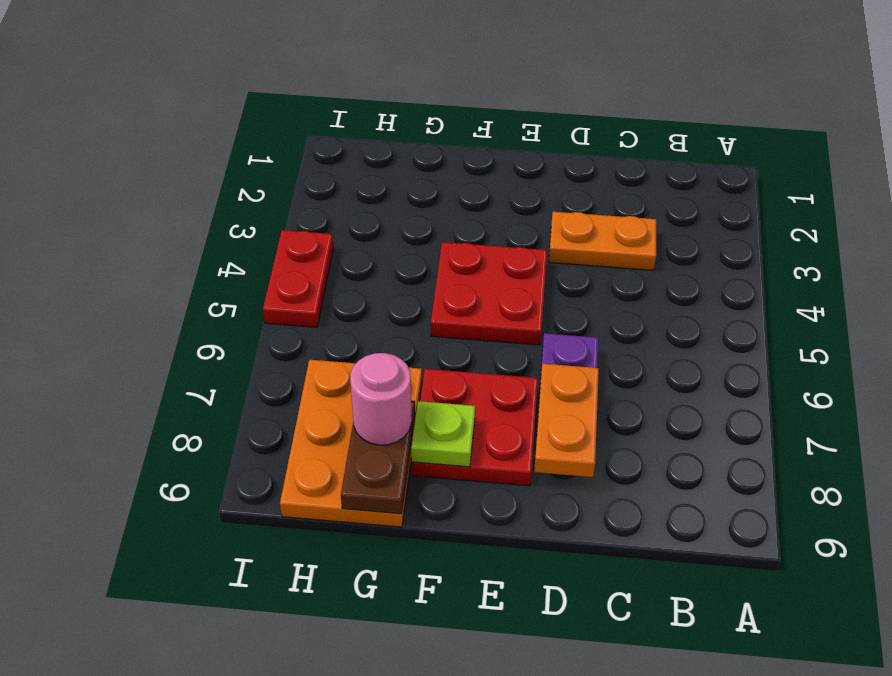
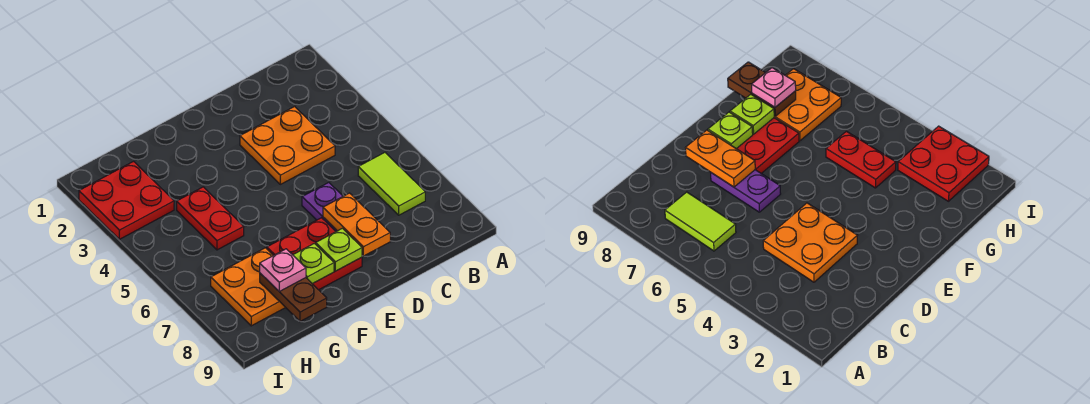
none -> lime tile B6:B7 level 1
orange plate C3:D3 level 1 -> orange plate C3:D4 level 1
red plate E4:F5 level 1 -> red plate H2:I3 level 1
none -> lime plate E8 level 2
orange plate G7:H9 level 1 -> orange plate G7:H8 level 1
pink round brick G8 level 3 -> pink plate G8 level 3
red plate I4:I5 level 1 -> red plate G4:G5 level 1

